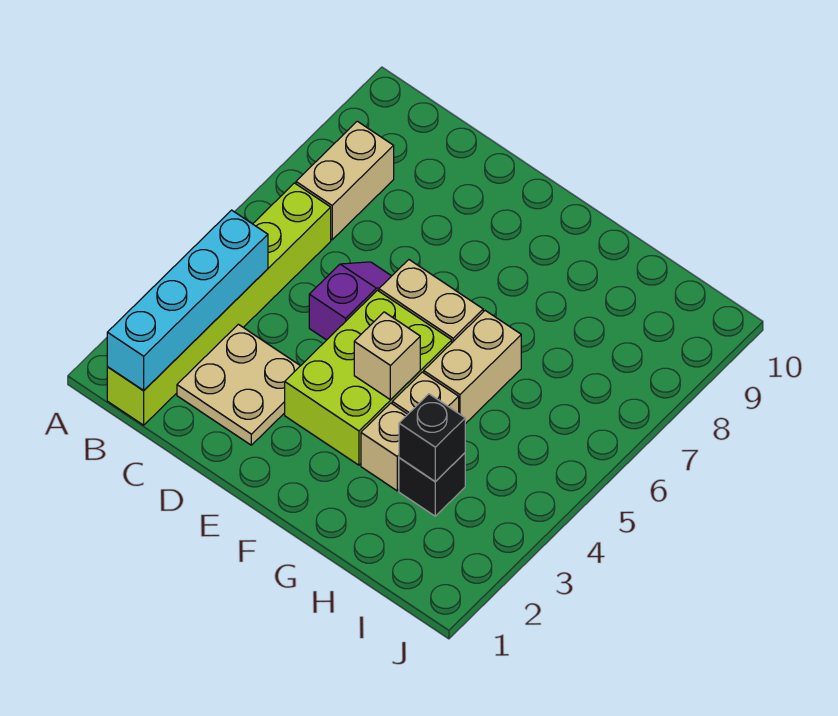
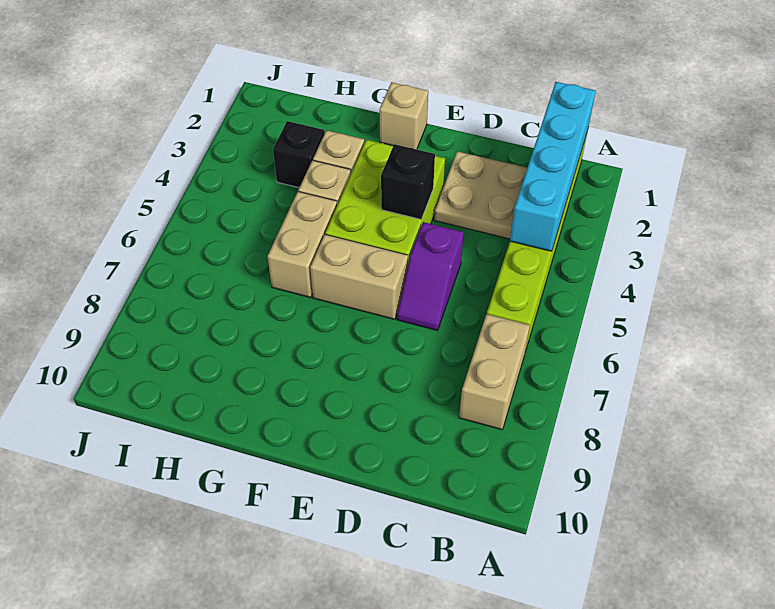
tan brick F4 level 2 -> tan brick F1 level 1
black brick H3 level 2 -> black brick E4 level 2

